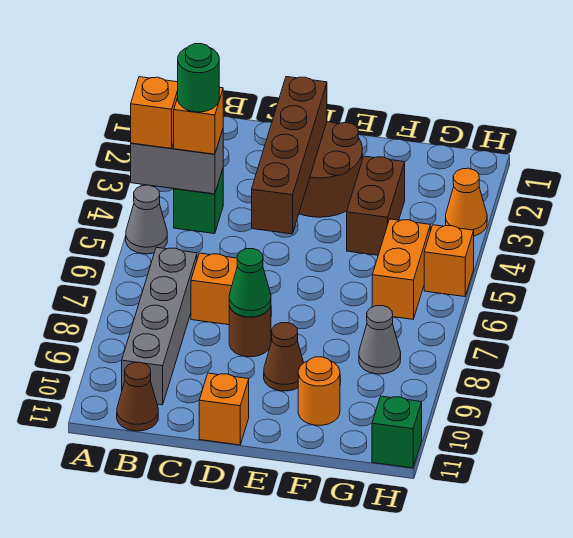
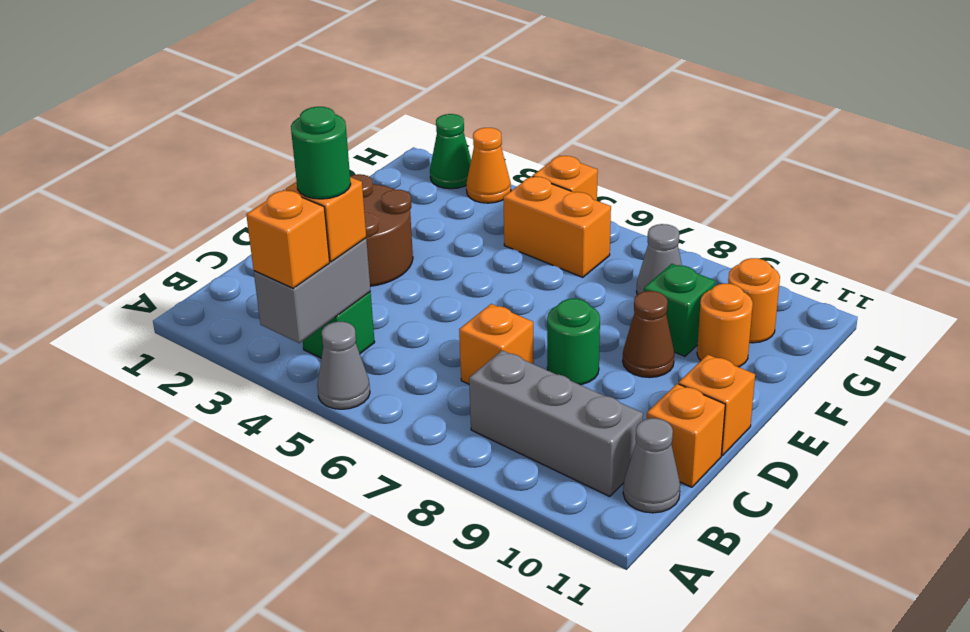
grey brick B7:B10 level 1 -> grey brick B8:B10 level 1
brown cone B11 level 1 -> grey cone B11 level 1
none -> orange brick C11 level 1
brown brick D2:D5 level 2 -> none
brown round brick D8 level 1 -> green round brick D8 level 1
green cone D8 level 2 -> green cone H2 level 1
brown brick F3:F4 level 1 -> none
none -> orange round brick G10 level 1
green brick H11 level 1 -> green brick F9 level 1

